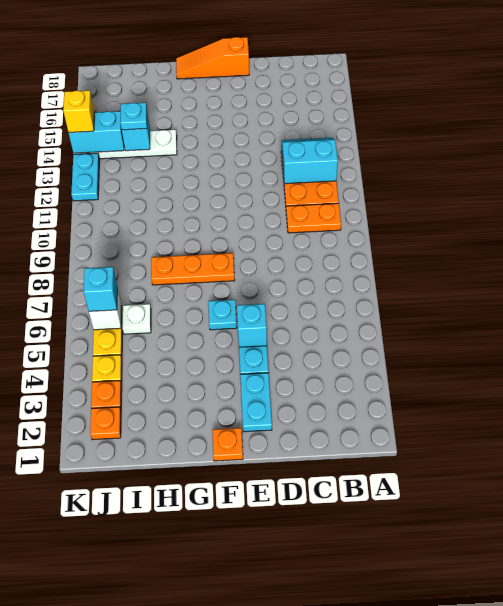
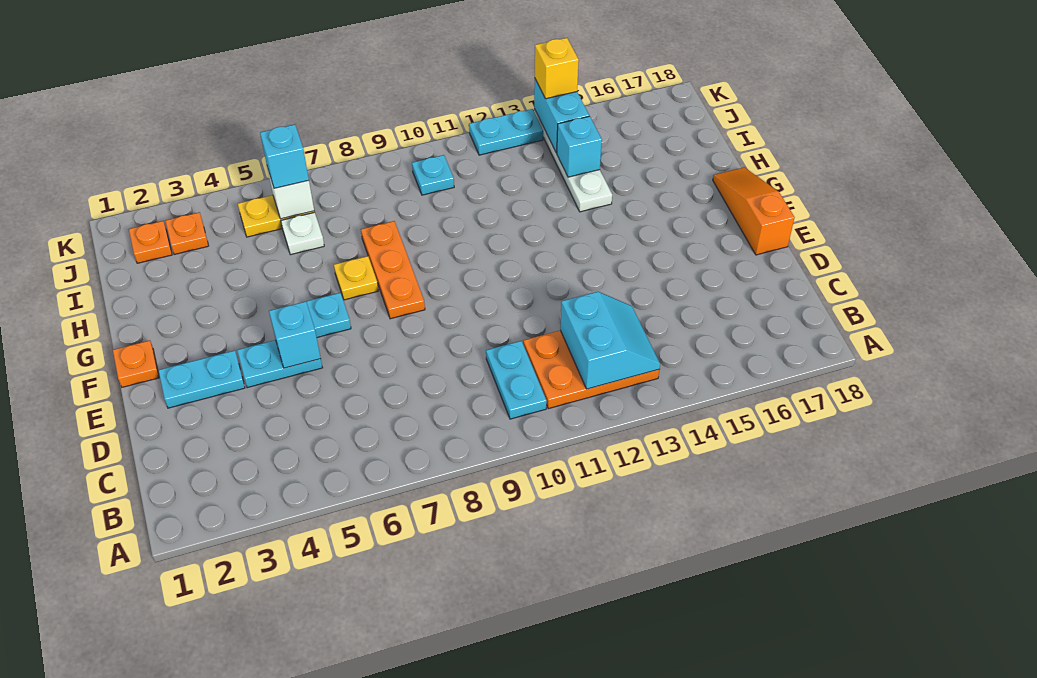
orange plate B10:C10 level 1 -> cyan plate B10:C10 level 1
cyan plate I14 level 3 -> cyan plate J10 level 1
yellow plate J4 level 1 -> yellow plate G7 level 1

